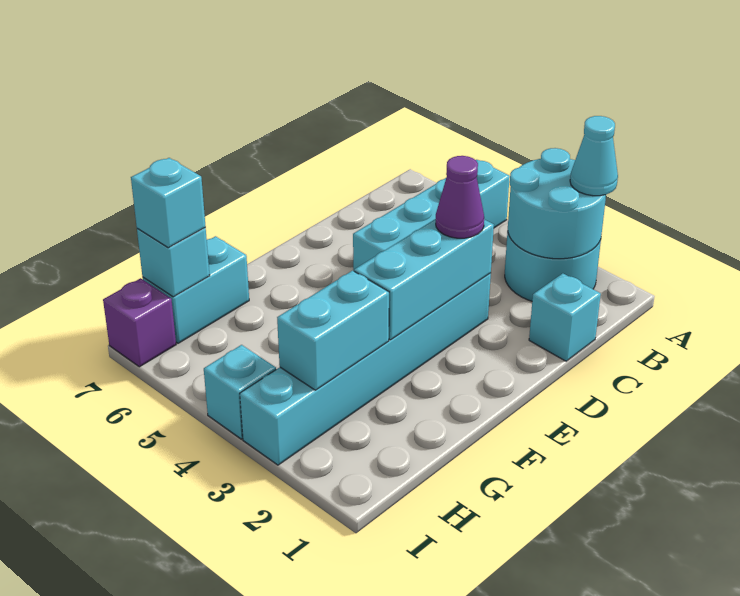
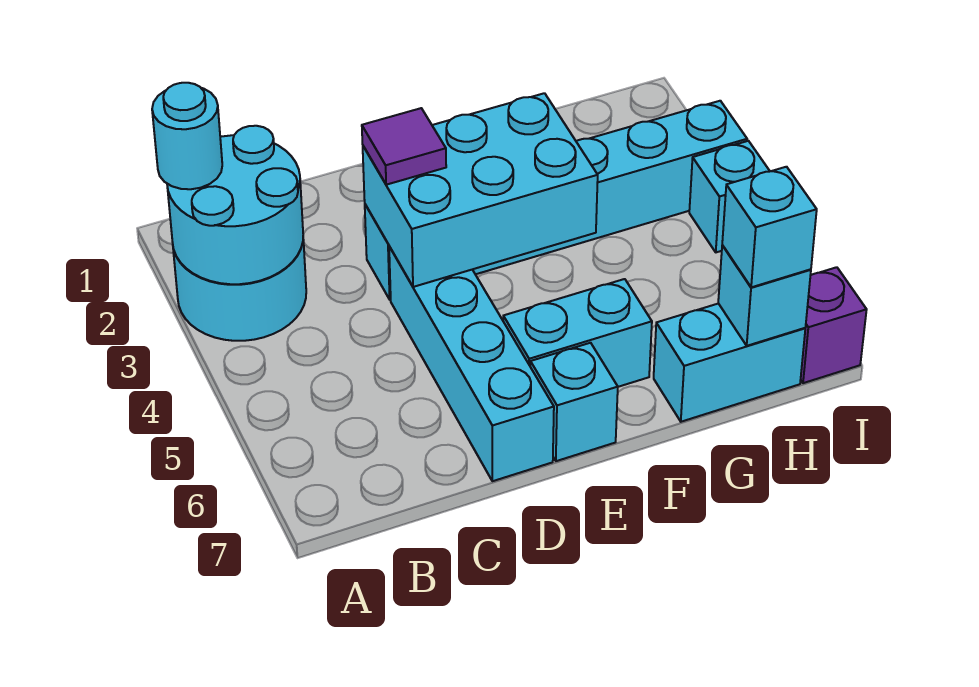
cyan cone A2 level 3 -> cyan round brick A2 level 3
cyan brick A5:D5 level 1 -> cyan brick D4:D7 level 1
cyan brick C1 level 1 -> cyan brick E7 level 1
cyan brick D3:F3 level 2 -> cyan brick D3:F4 level 2
purple cone D3 level 3 -> purple tile D3 level 3
cyan brick G3:H3 level 2 -> cyan brick E6:F6 level 1

